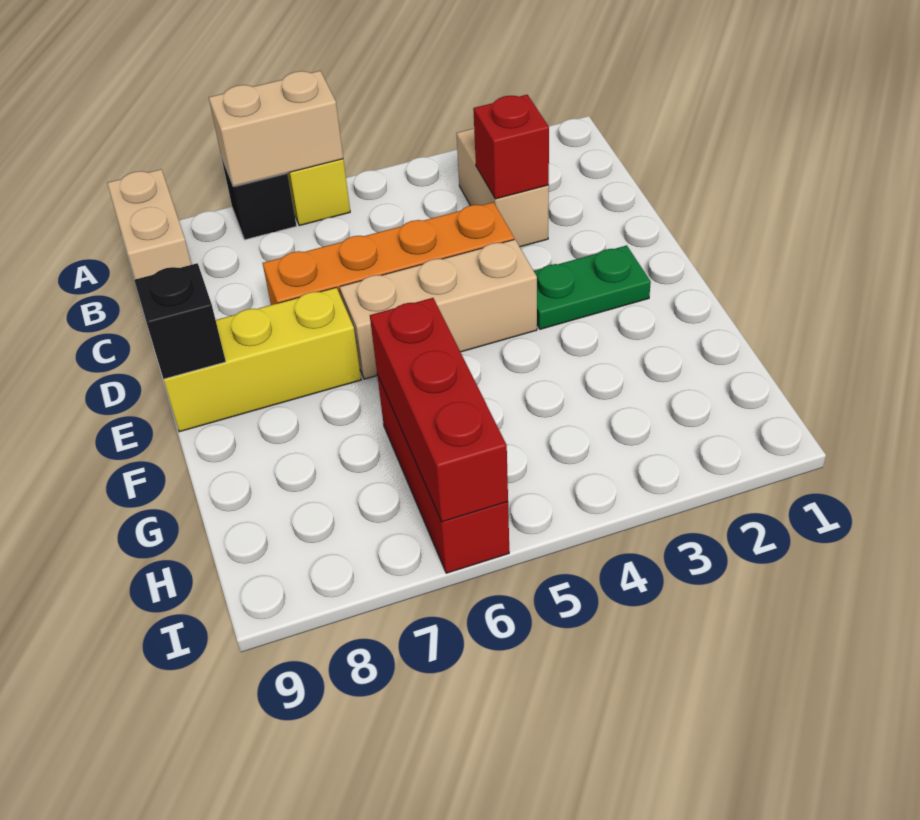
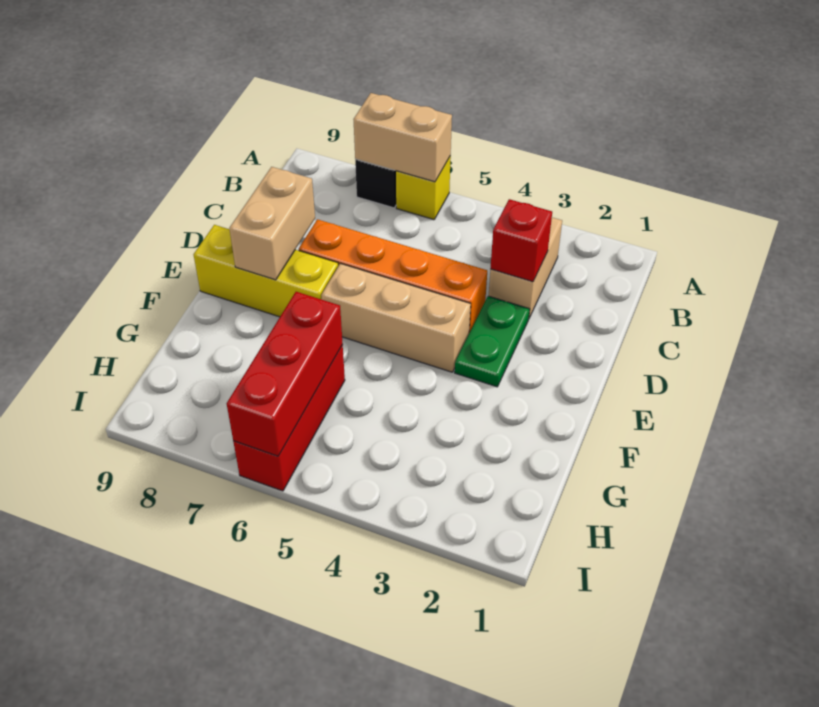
tan brick A9:B9 level 1 -> tan brick D8:E8 level 2
green plate E2:E3 level 1 -> green plate D3:E3 level 1
black brick E9 level 2 -> none

